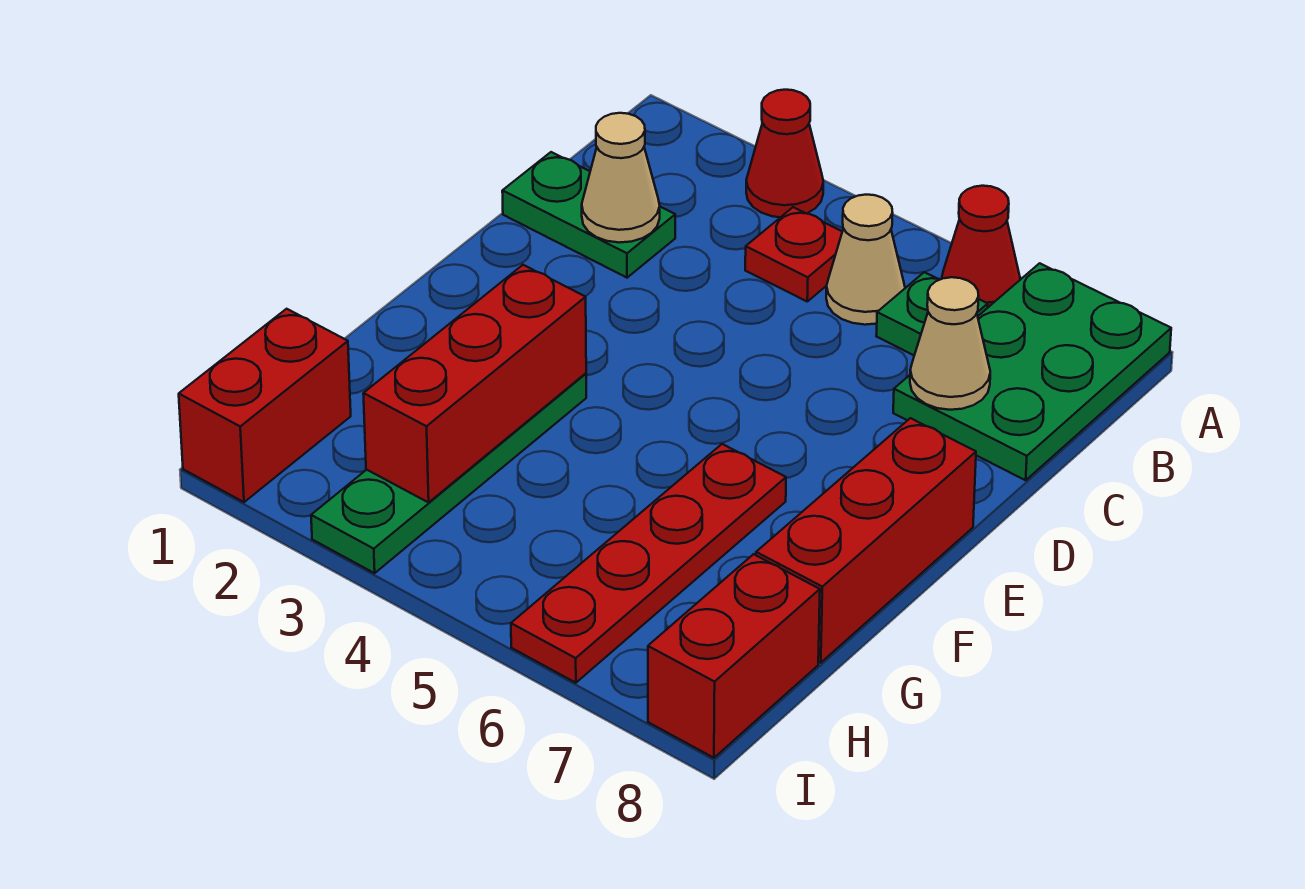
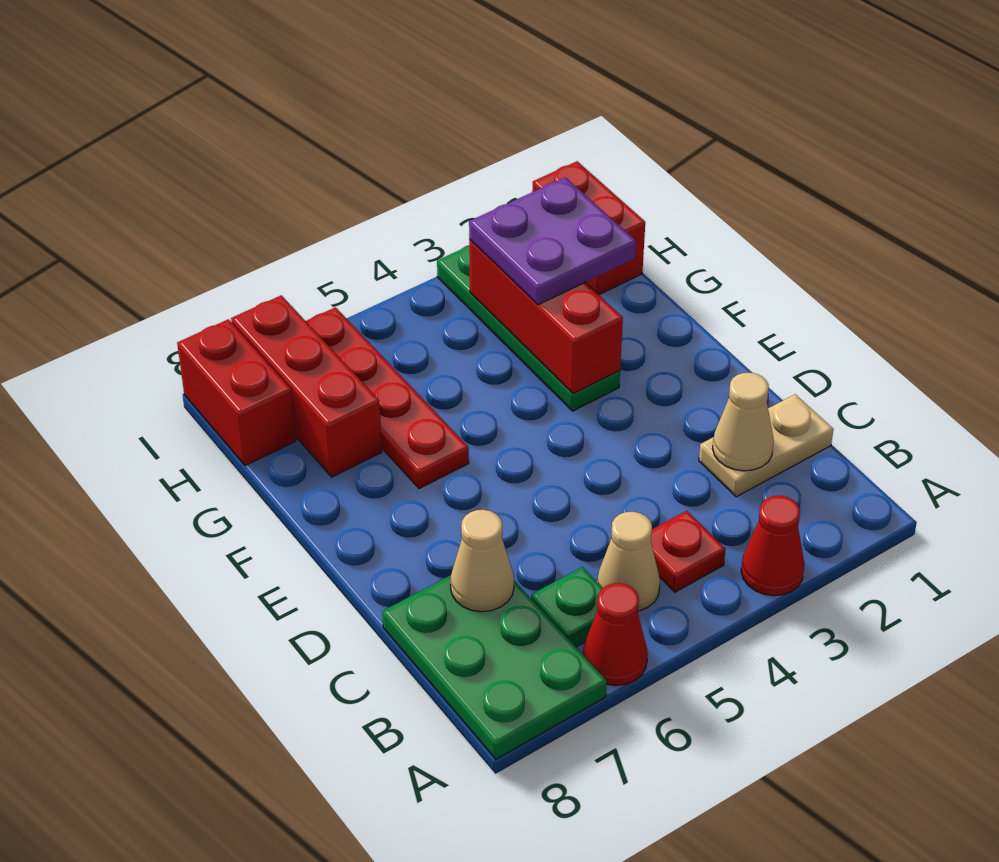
green plate C1:C2 level 1 -> tan plate C1:C2 level 1
red brick E8:G8 level 1 -> red brick G7:I7 level 1
none -> purple plate G2:H3 level 3

